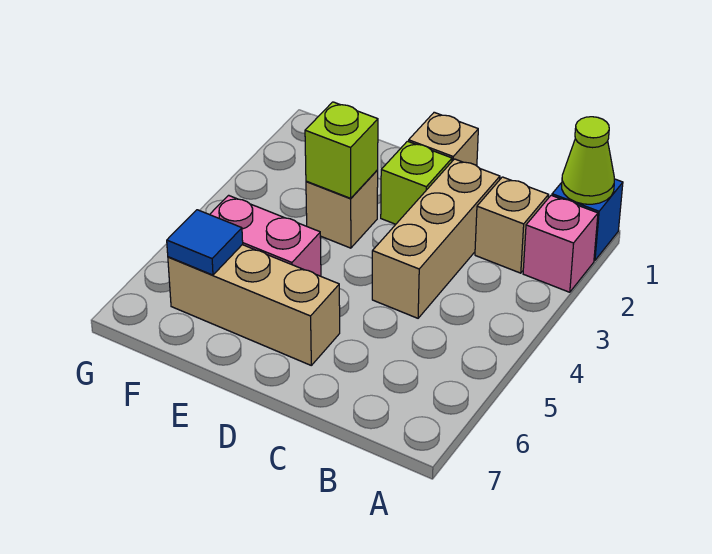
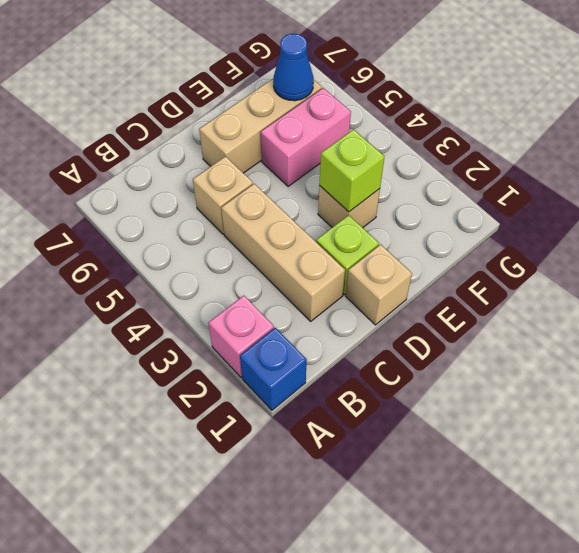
lime cone A1 level 2 -> none
tan brick B2 level 1 -> tan brick C5 level 1
blue tile F6 level 2 -> blue cone F6 level 2

